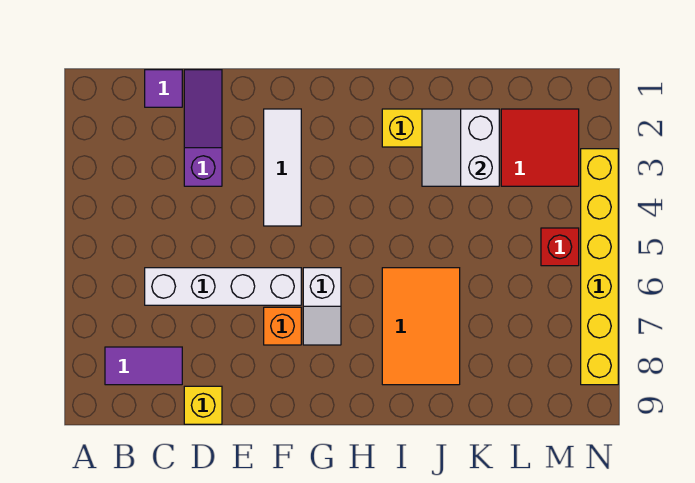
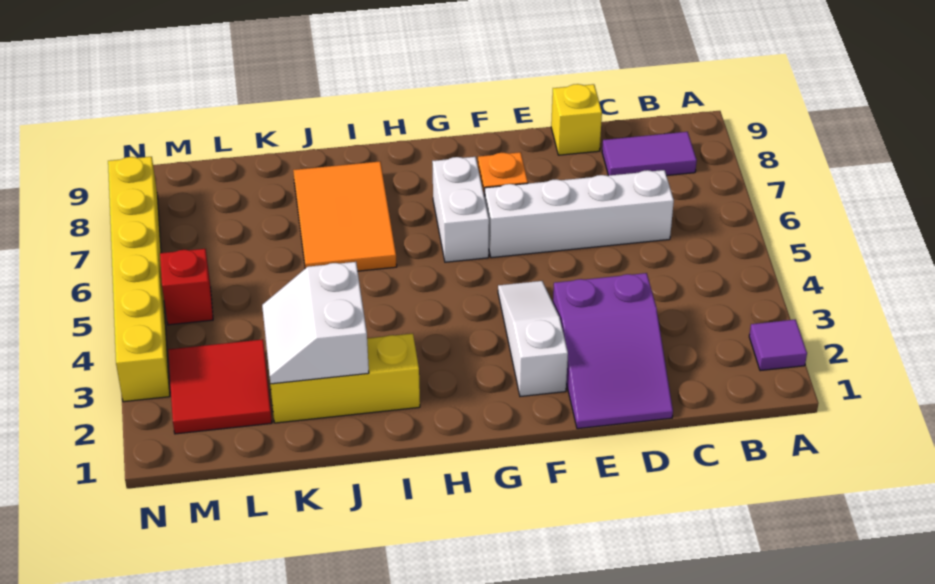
purple tile C1 level 1 -> purple tile A2 level 1
purple slope D1:D3 level 1 top 3 -> purple slope D1:E3 level 1 top 3
white tile F2:F4 level 1 -> white slope F2:F4 level 1 top 2
white slope G6:G7 level 1 top 6 -> white brick G6:G7 level 1
white slope J2:K3 level 2 top K -> white slope J2:K3 level 2 top J

